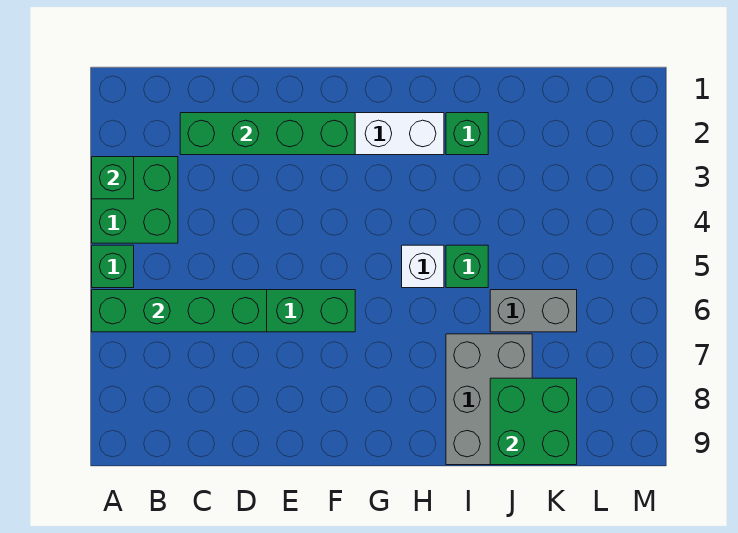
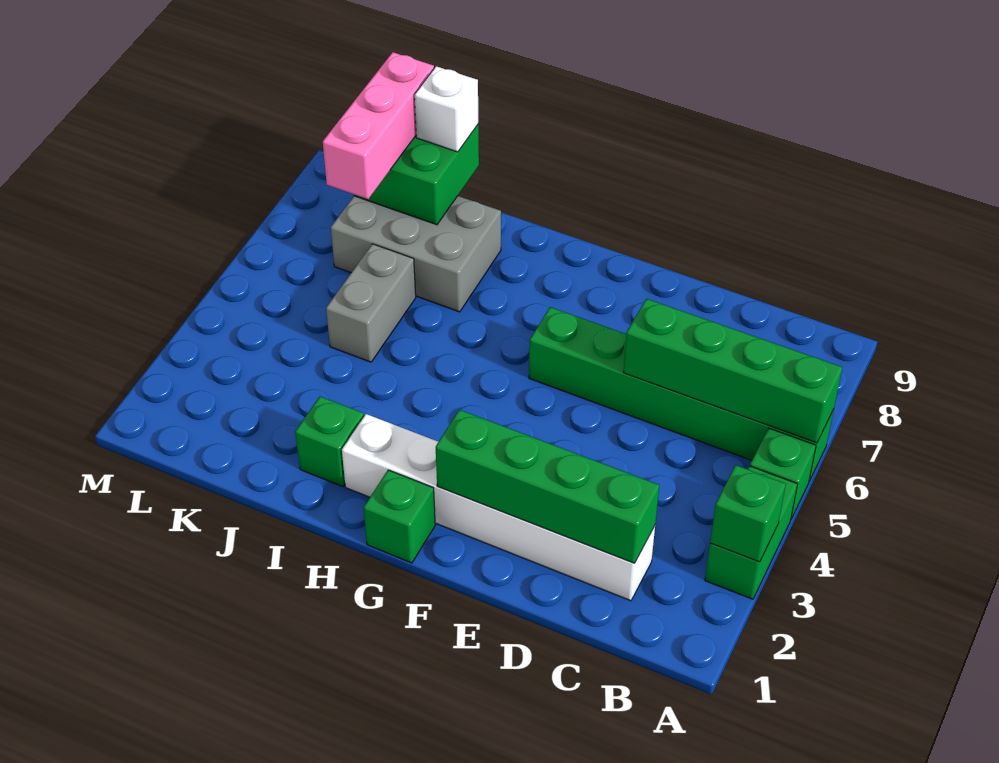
green brick A3:B4 level 1 -> green brick A3:A4 level 1
white brick H5 level 1 -> white brick J9 level 3
green brick I5 level 1 -> green brick G1 level 1
grey brick I7:J9 level 1 -> grey brick I7:K8 level 1
grey brick J6:K6 level 1 -> grey brick J5:J6 level 1
none -> pink brick K7:K9 level 3

